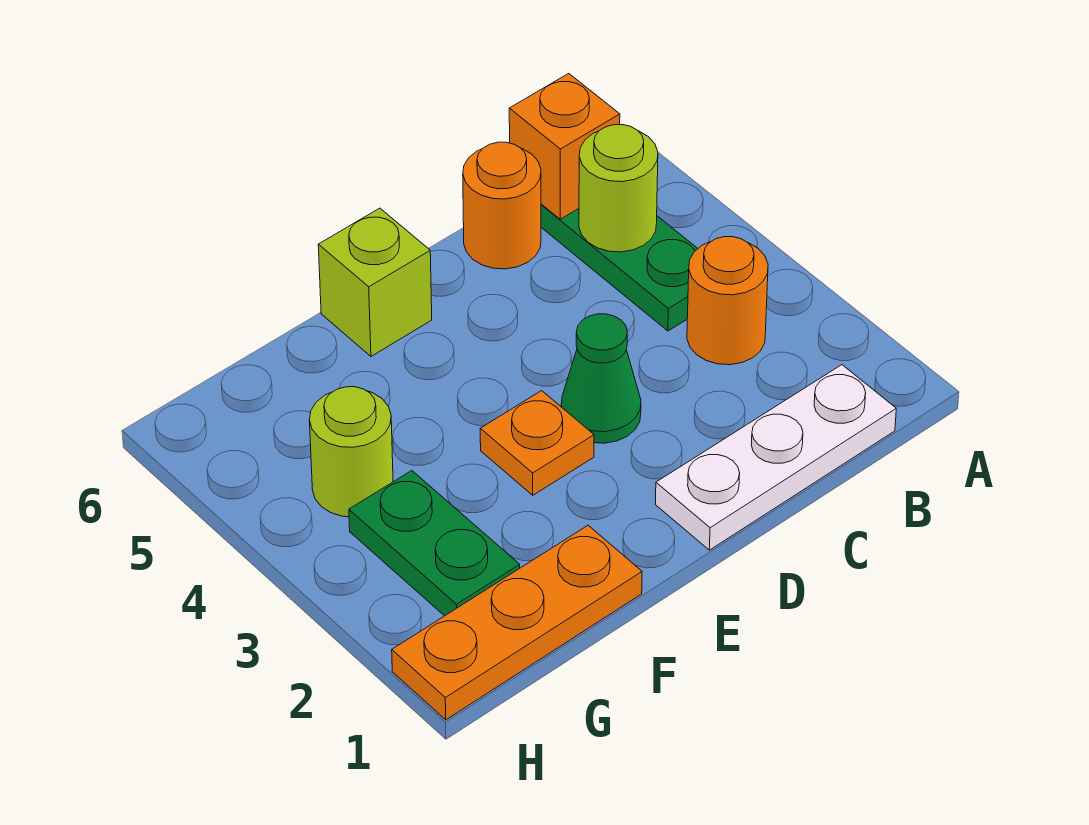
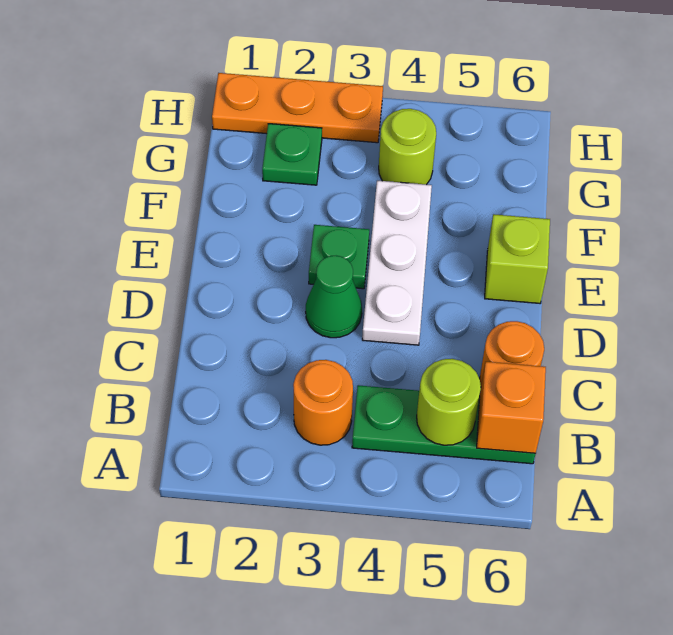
white plate B1:D1 level 1 -> white plate D4:F4 level 1
orange plate E3 level 1 -> green plate E3 level 1
orange plate F1:H1 level 1 -> orange plate H1:H3 level 1
green plate G2:G3 level 1 -> green plate G2 level 1

